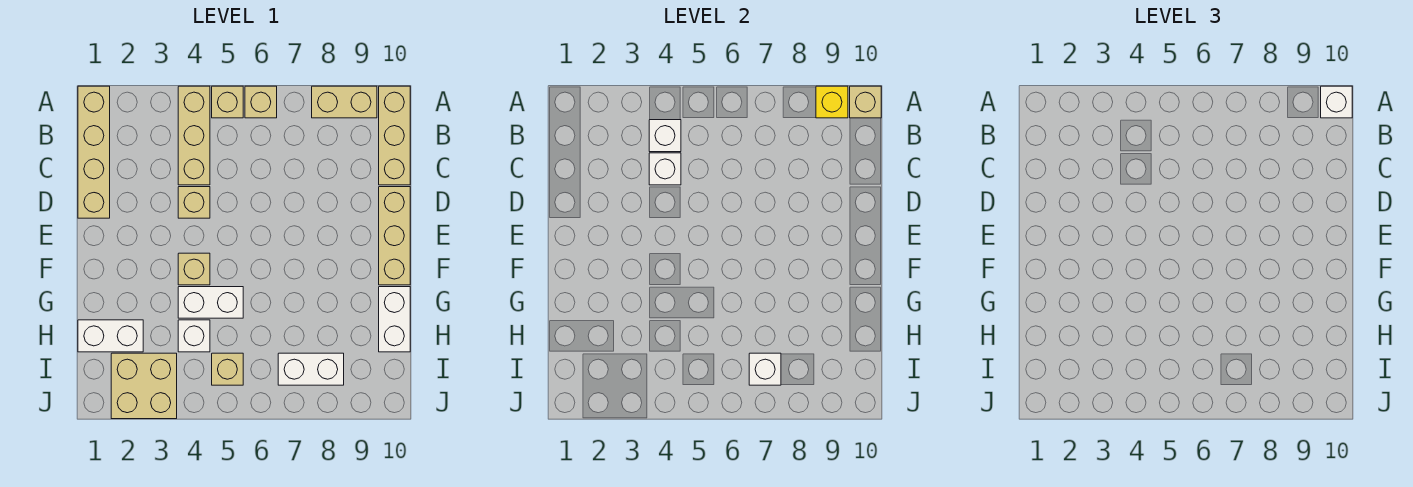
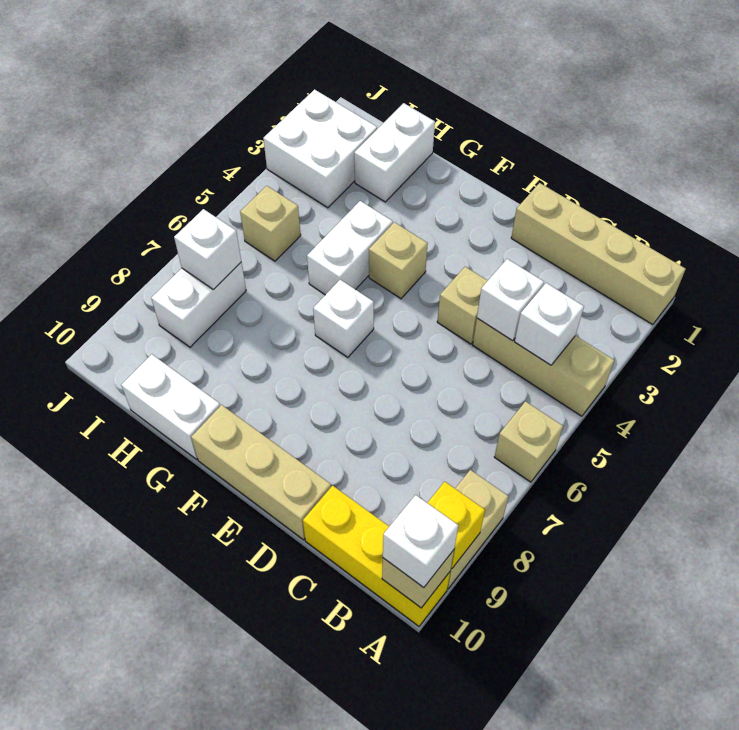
tan brick A5 level 1 -> none
tan brick A10:C10 level 1 -> yellow brick A10:C10 level 1
white brick H4 level 1 -> white brick F6 level 1
tan brick I2:J3 level 1 -> white brick I2:J3 level 1

